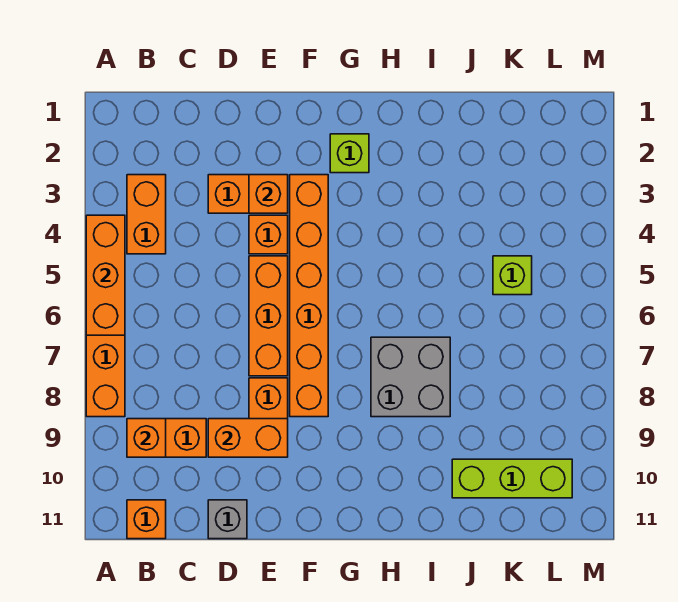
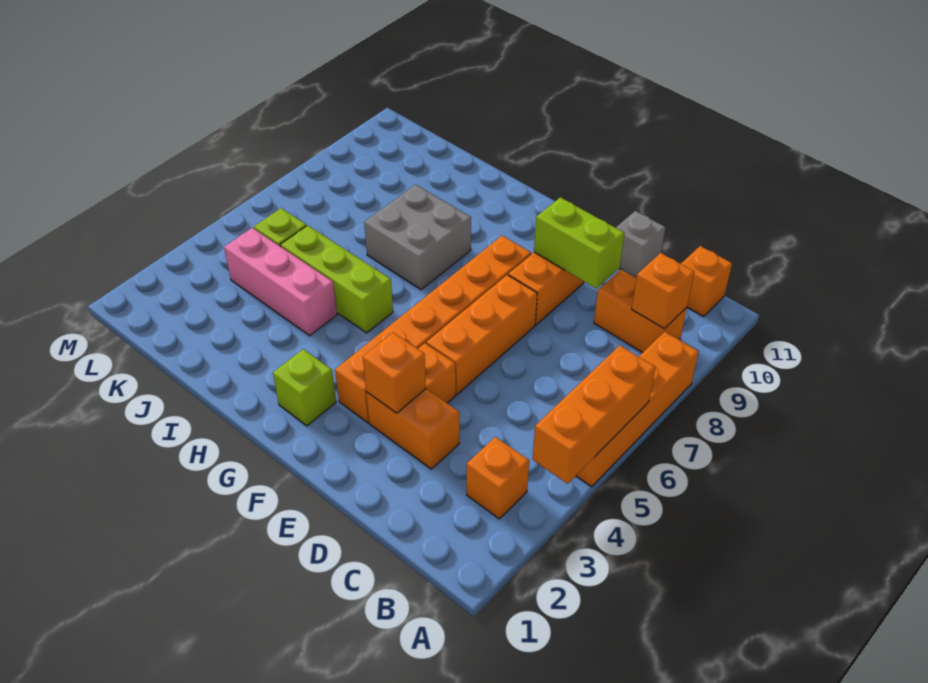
orange brick B3:B4 level 1 -> orange brick B3 level 1
orange brick D9:E9 level 2 -> lime brick D9:E9 level 2
none -> pink brick I4:K4 level 1
lime brick J10:L10 level 1 -> lime brick H5:J5 level 1

